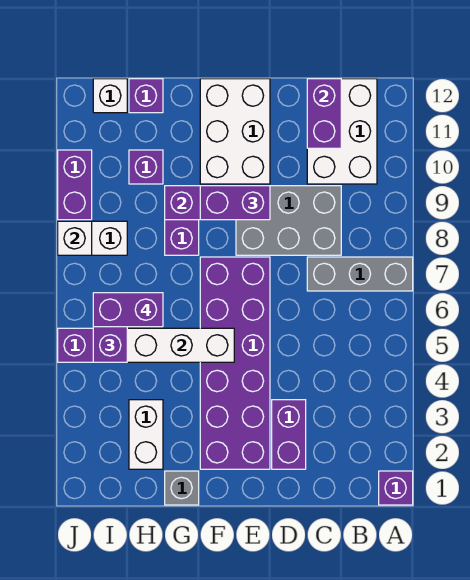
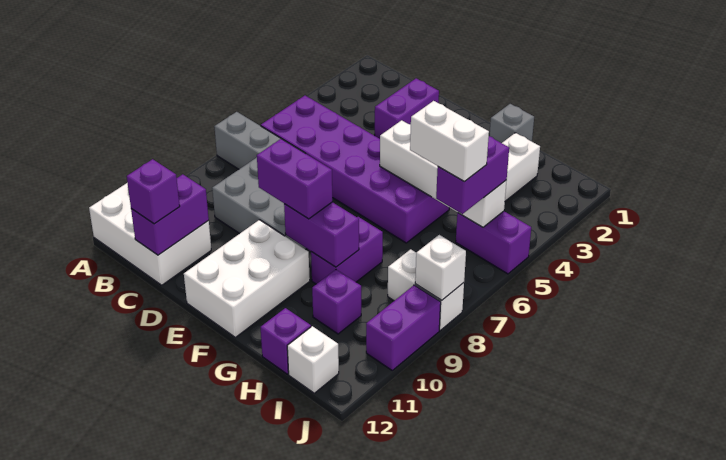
purple brick A1 level 1 -> purple brick C12 level 3
white brick B10:C12 level 1 -> white brick A11:C12 level 1
purple brick E2:F7 level 1 -> purple brick B5:G6 level 1
purple brick H6:I6 level 4 -> white brick H6:I6 level 4

